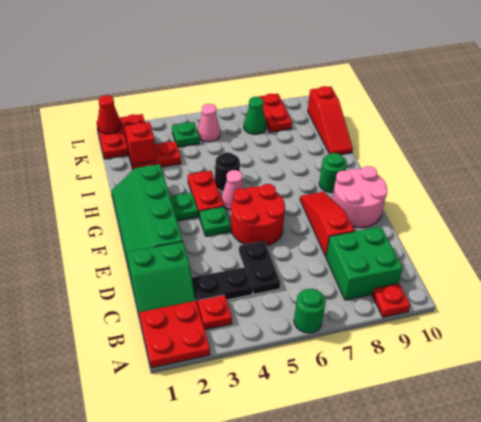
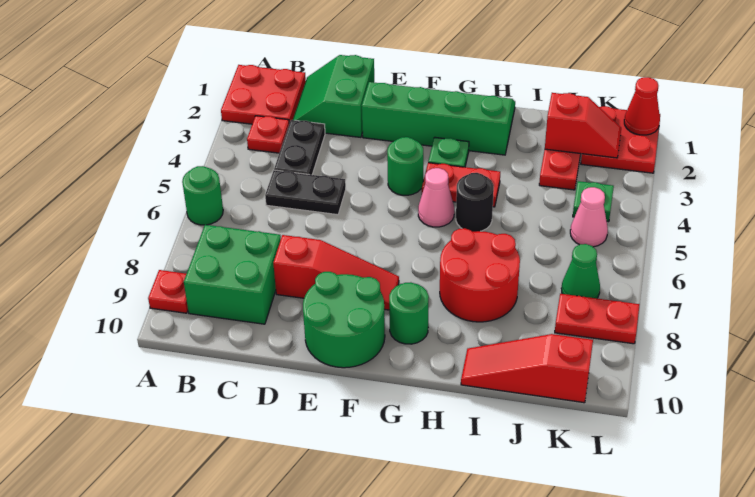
red round brick E5:F6 level 1 -> red round brick H7:I8 level 1
pink round brick E9:F10 level 1 -> green round brick E9:F10 level 1
green plate F4 level 1 -> green round brick F4 level 1

